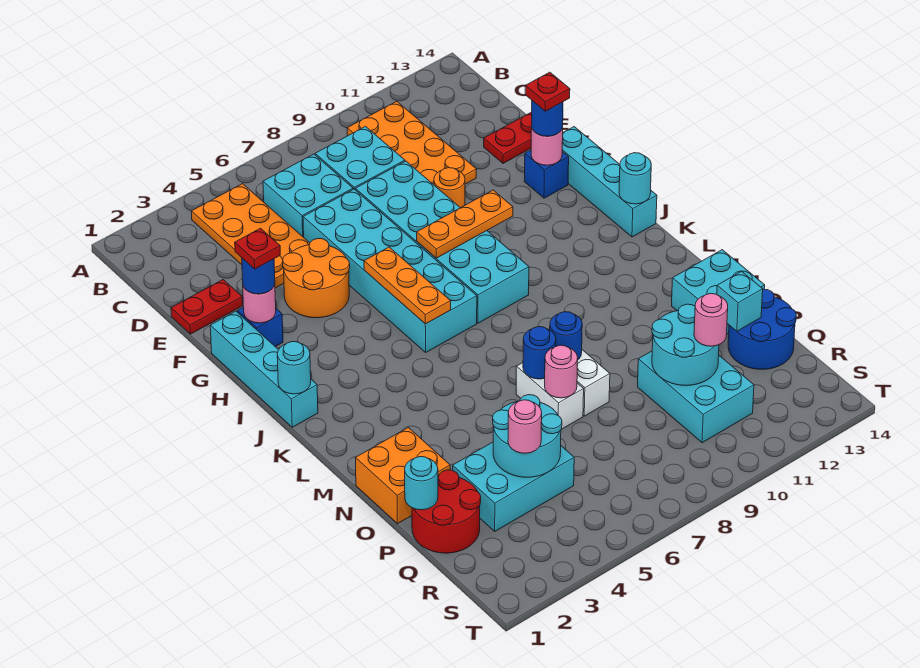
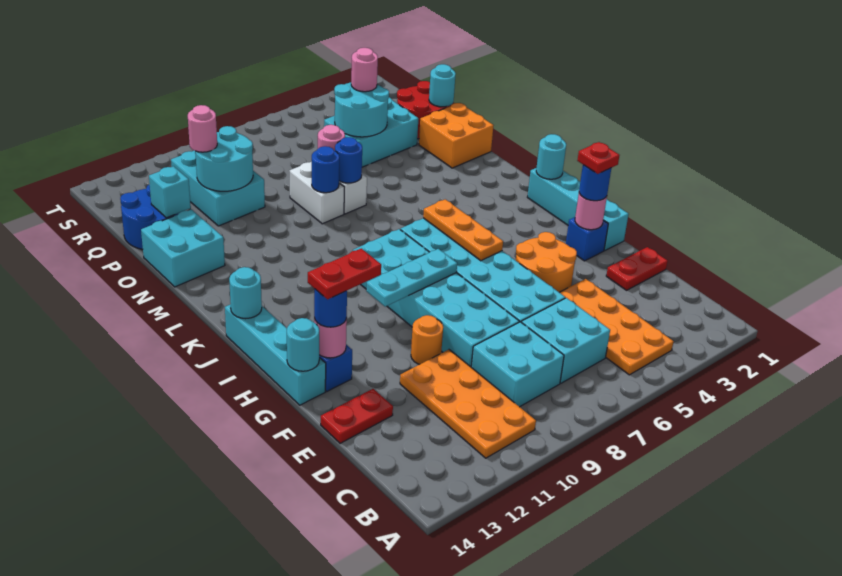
red plate G13 level 4 -> red plate G12:G13 level 4
none -> cyan round brick G14 level 2
orange plate H8:H10 level 2 -> cyan plate H8:H10 level 2

